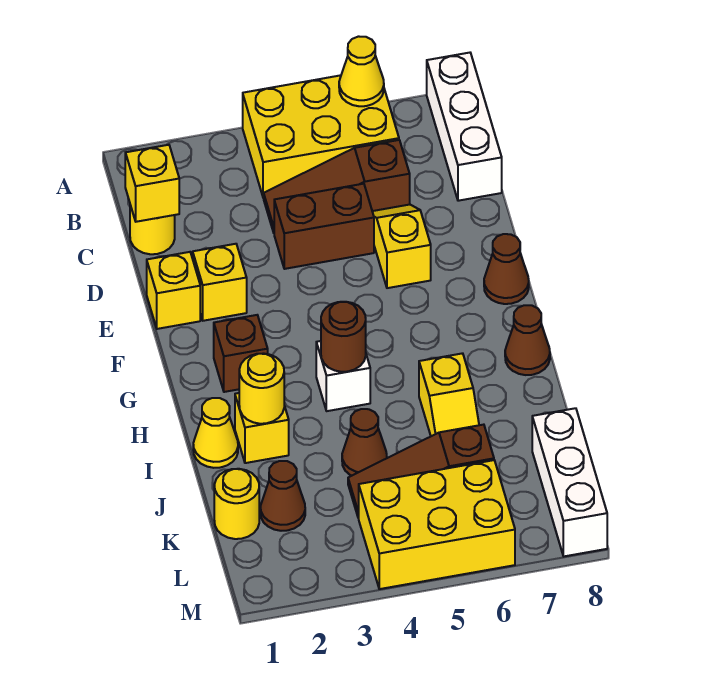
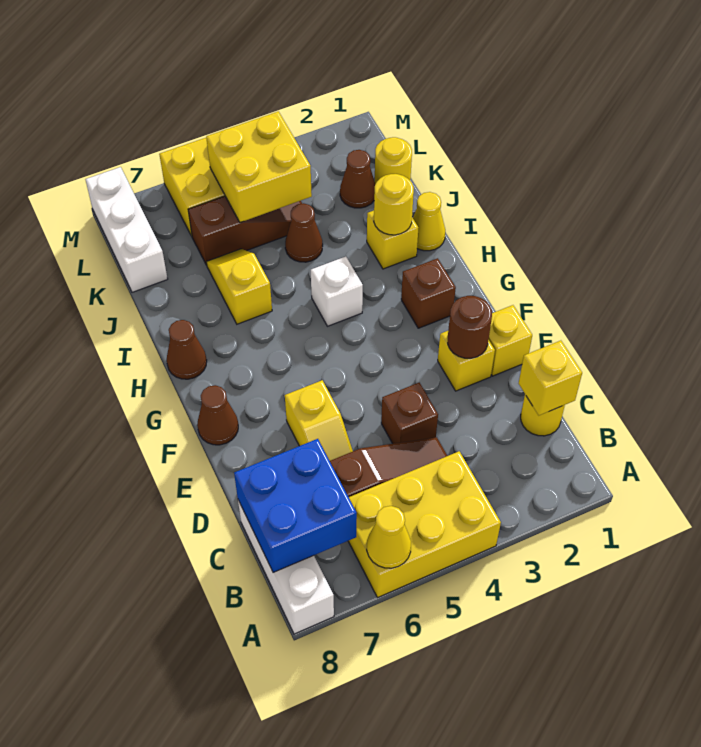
none -> blue brick B7:C8 level 2
brown brick D4:D5 level 1 -> brown brick D4 level 1
brown round brick H4 level 2 -> brown round brick E2 level 2
none -> yellow brick K4:L5 level 2

